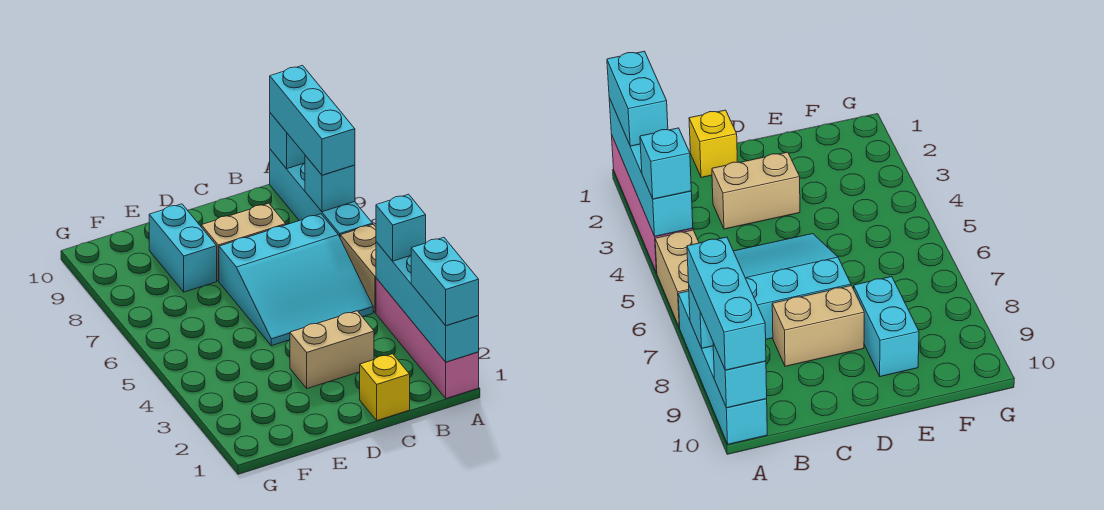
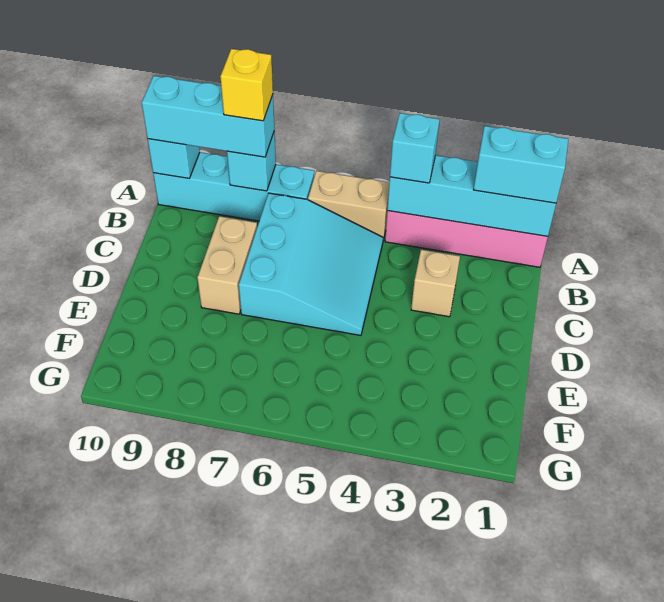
yellow brick C1 level 1 -> yellow brick A8 level 4
tan brick C3:D3 level 1 -> tan brick C3 level 1
cyan brick E8:E9 level 1 -> none

